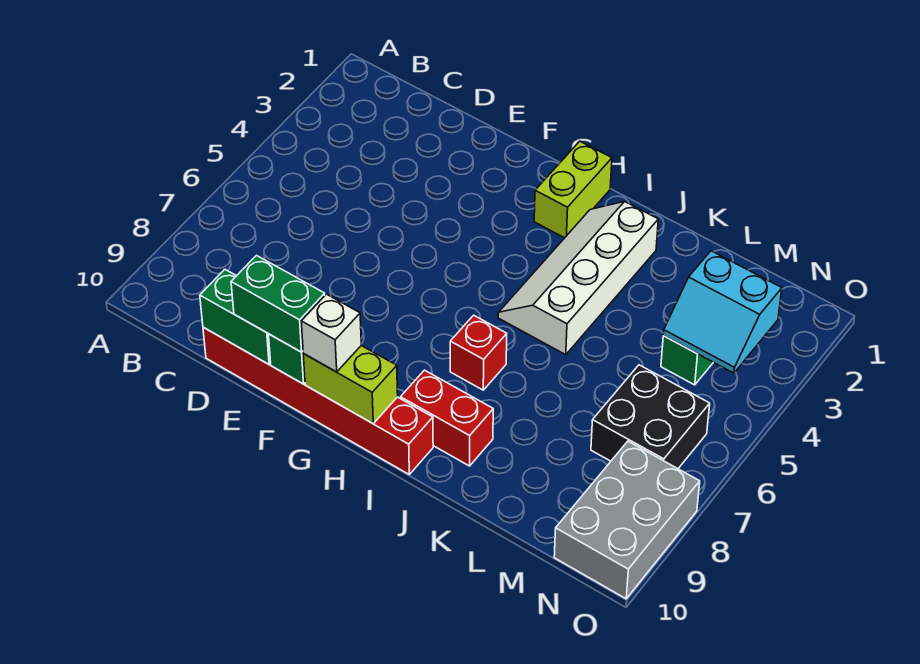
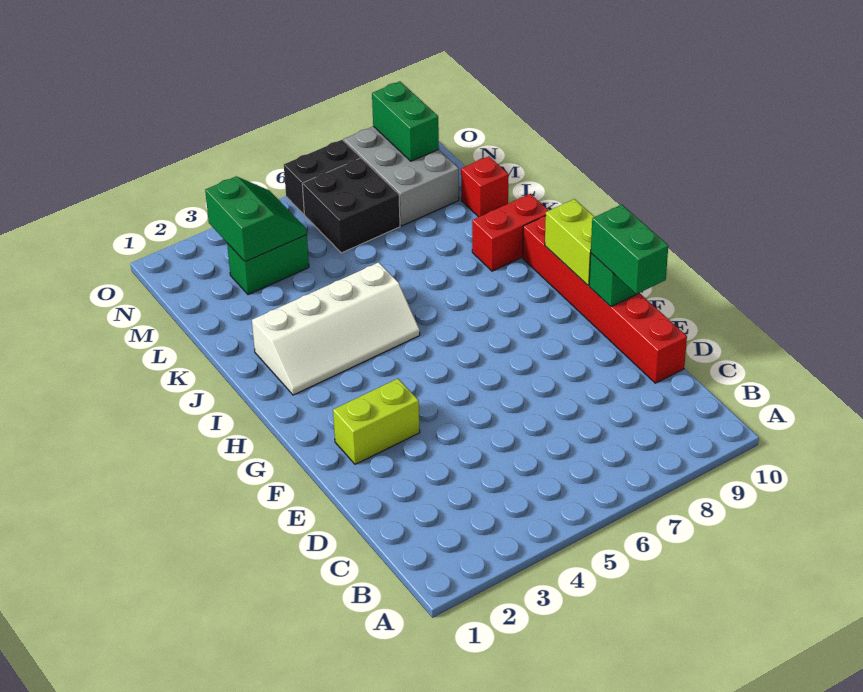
green brick D10:E10 level 2 -> green brick N9:O9 level 2
white brick G10 level 3 -> none
lime brick H1:H2 level 1 -> lime brick F2:F3 level 1
red brick I7 level 1 -> red brick L10 level 1
red brick I9:J9 level 1 -> red brick J9:J10 level 1
cyan slope M3:N4 level 2 top 3 -> green slope M3:N4 level 2 top 3
grey brick N8:O10 level 1 -> grey brick M8:O9 level 1
none -> black brick O6:O7 level 1

